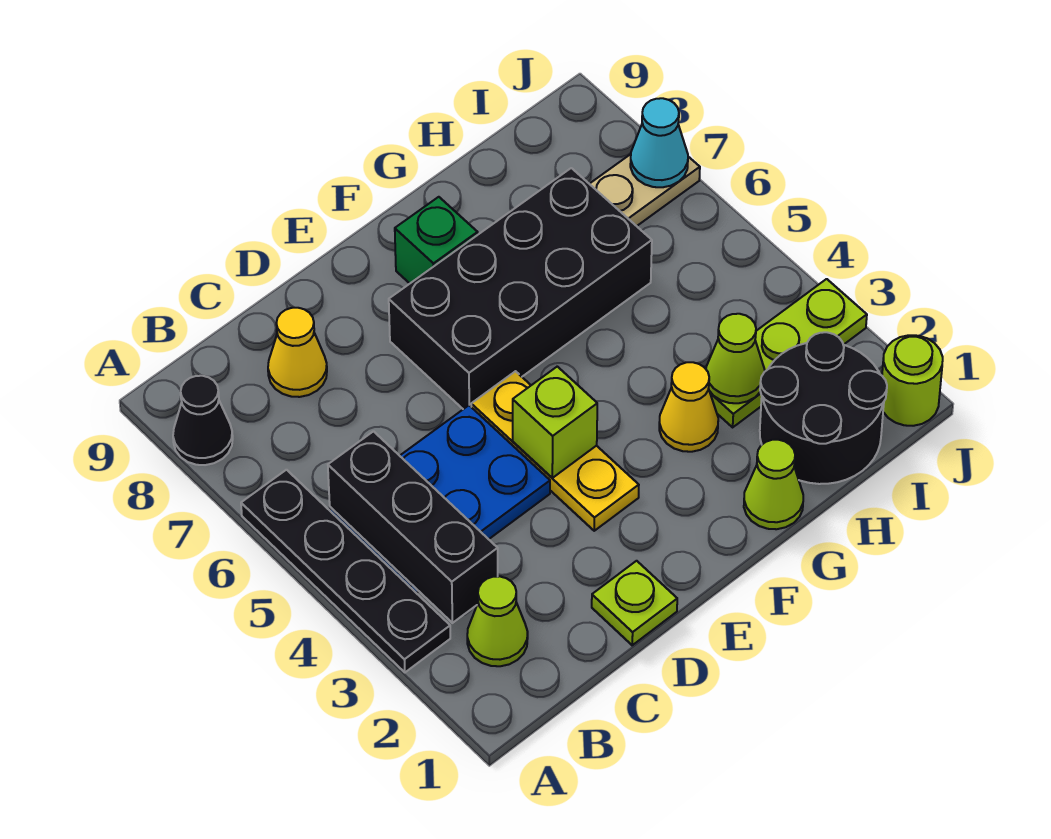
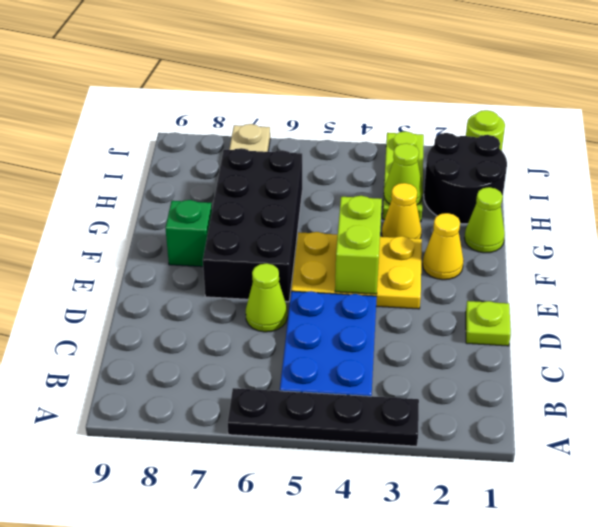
black cone A8 level 1 -> none
lime cone B2 level 1 -> lime cone D6 level 1
black brick B3:B5 level 2 -> none
yellow cone C8 level 1 -> yellow cone F2 level 1
yellow plate E3:E5 level 1 -> yellow plate E3:F5 level 1
lime brick E4 level 2 -> lime brick E4:F4 level 2
cyan cone J7 level 2 -> none

